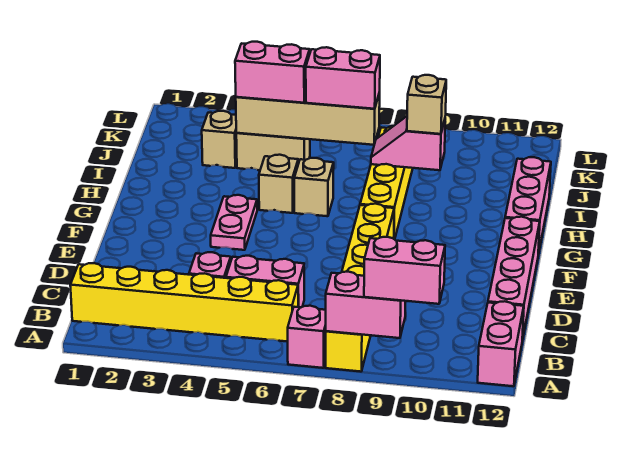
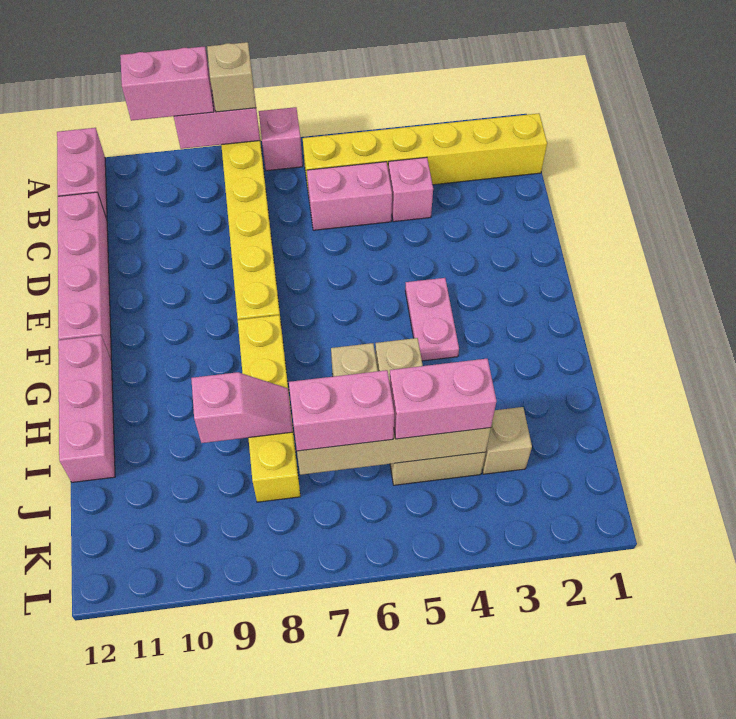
tan brick I9 level 3 -> tan brick A8 level 3

